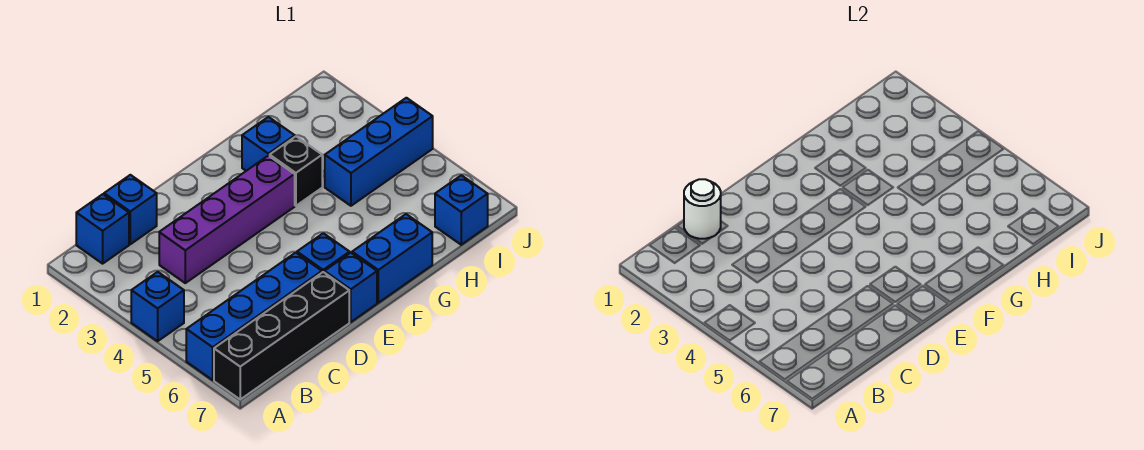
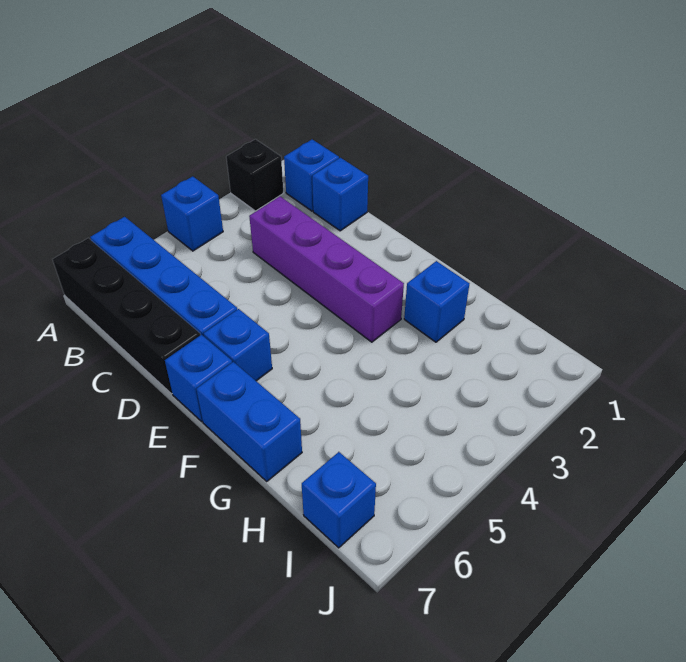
white round brick C1 level 2 -> none
black brick G3 level 1 -> black brick A2 level 1
blue brick H4:J4 level 1 -> none

